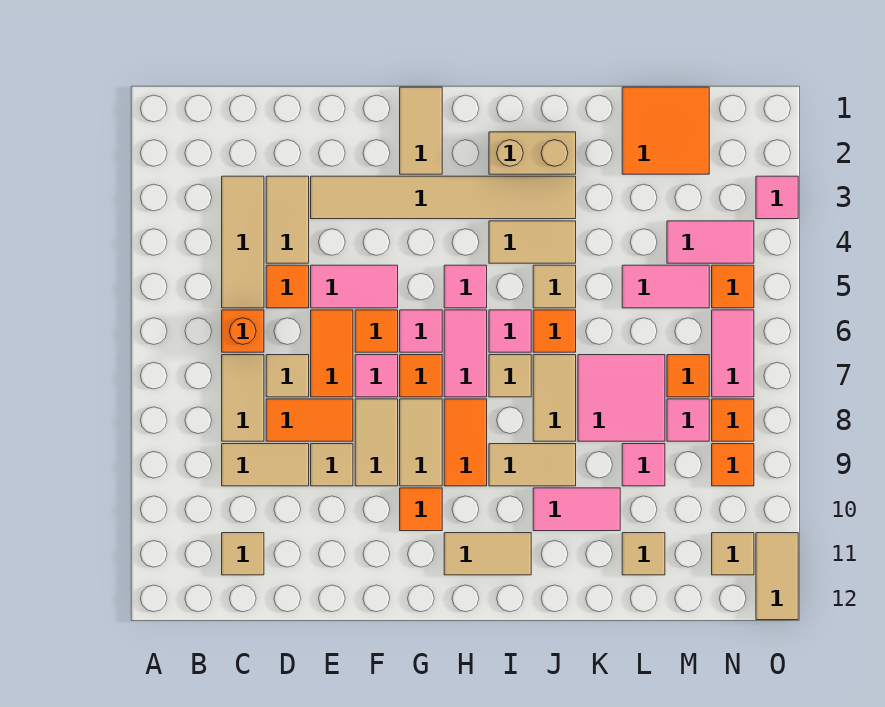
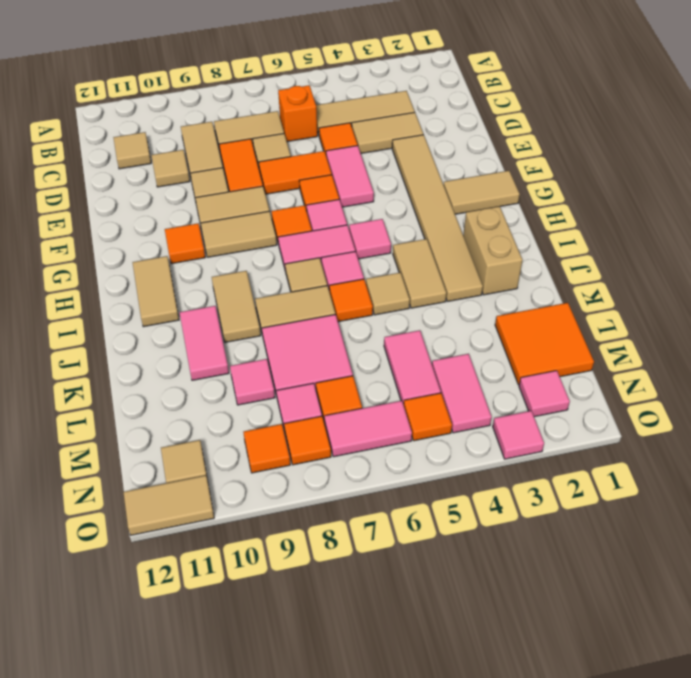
pink tile F7 level 1 -> pink tile N2 level 1
orange tile H8:H9 level 1 -> none
tan tile L11 level 1 -> tan tile D10 level 1

